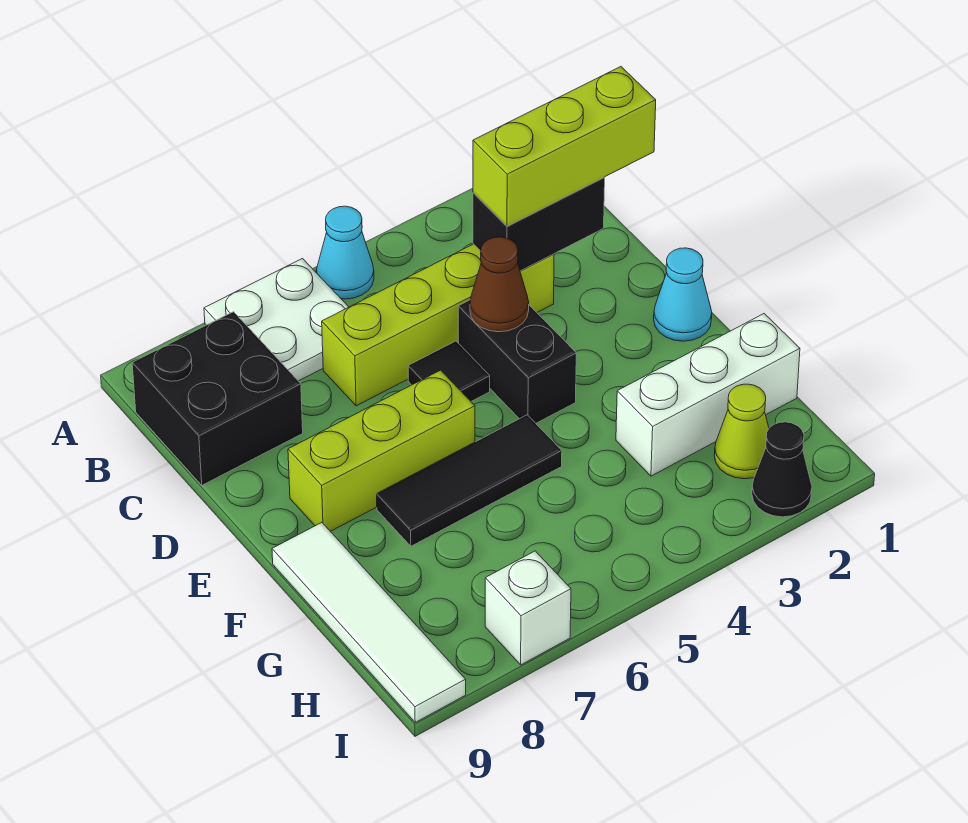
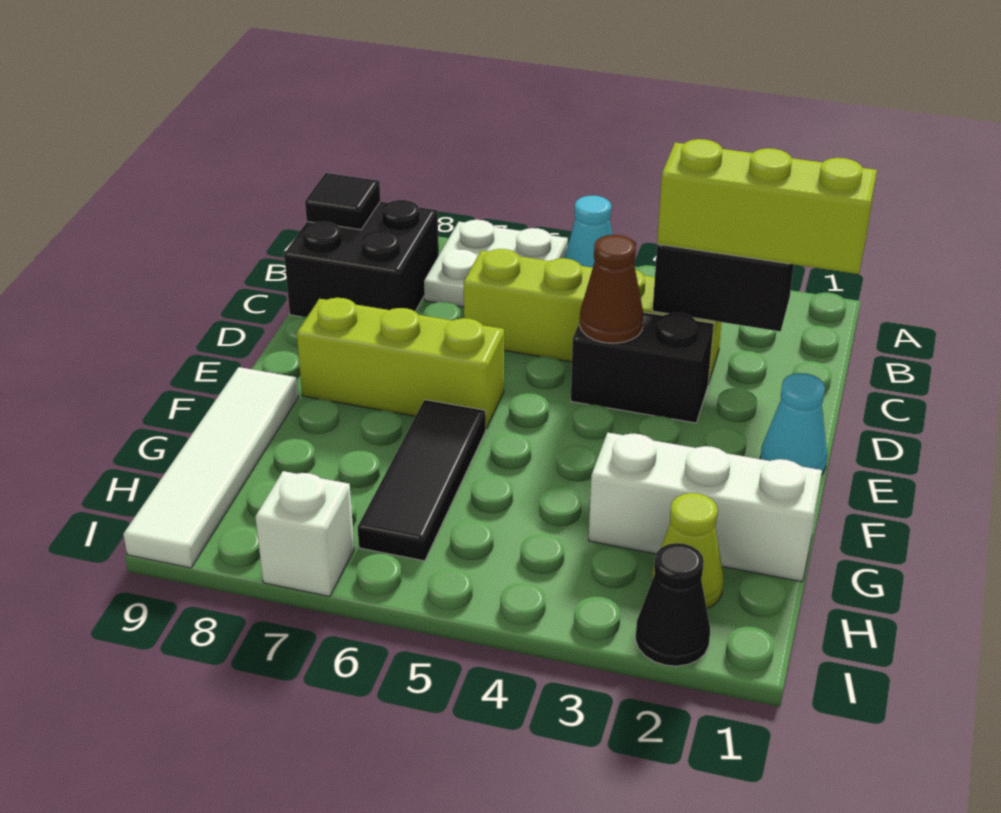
black brick D4:E4 level 1 -> black brick D3:D4 level 1
black tile D5 level 1 -> black tile B9 level 2
black tile F5:F7 level 1 -> black tile F6:H6 level 1

